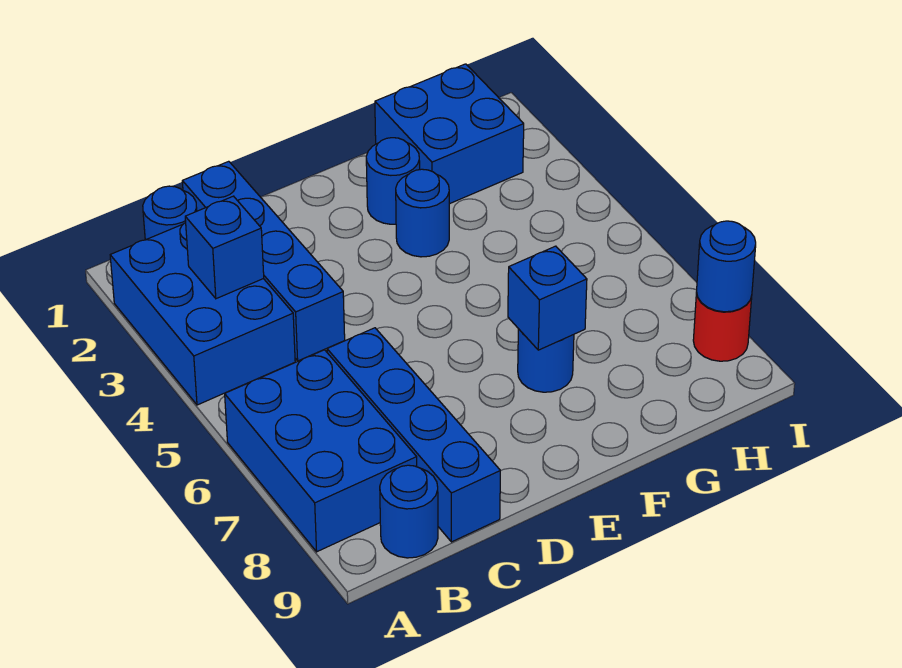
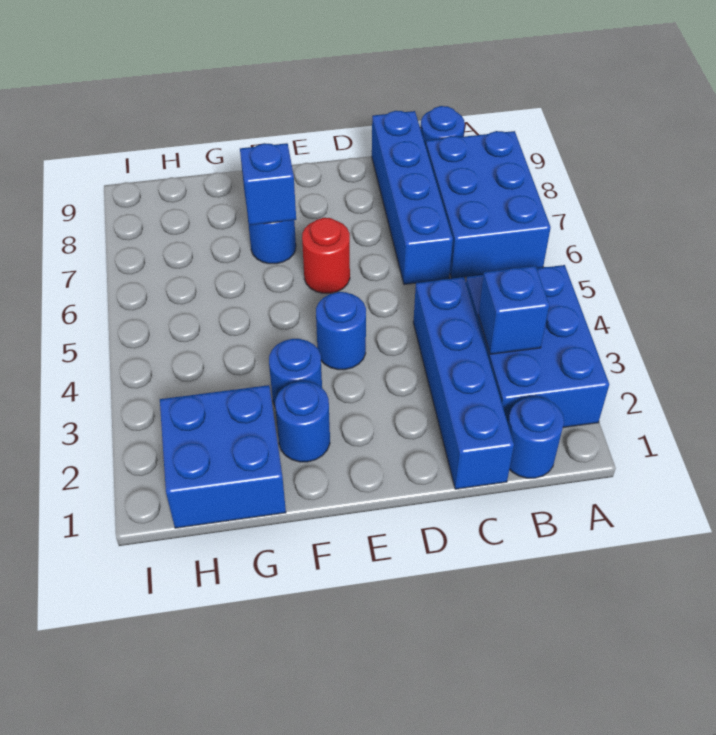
red round brick I8 level 1 -> red round brick E6 level 1
blue round brick I8 level 2 -> blue round brick E4 level 1

